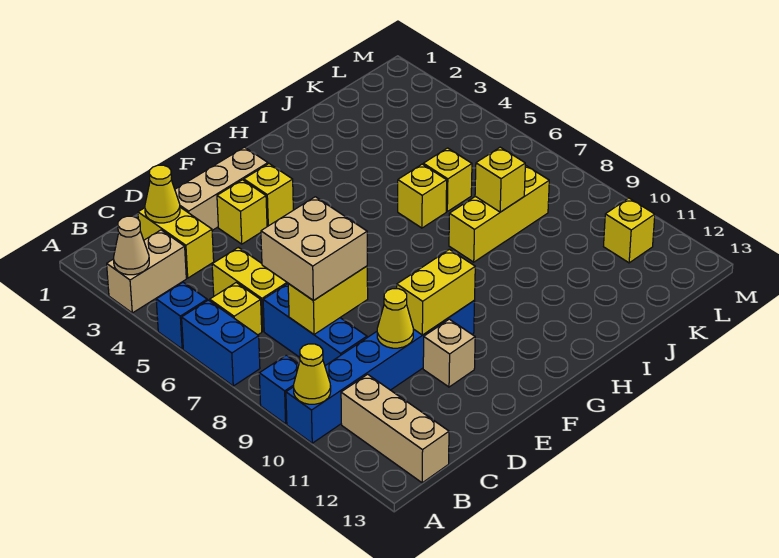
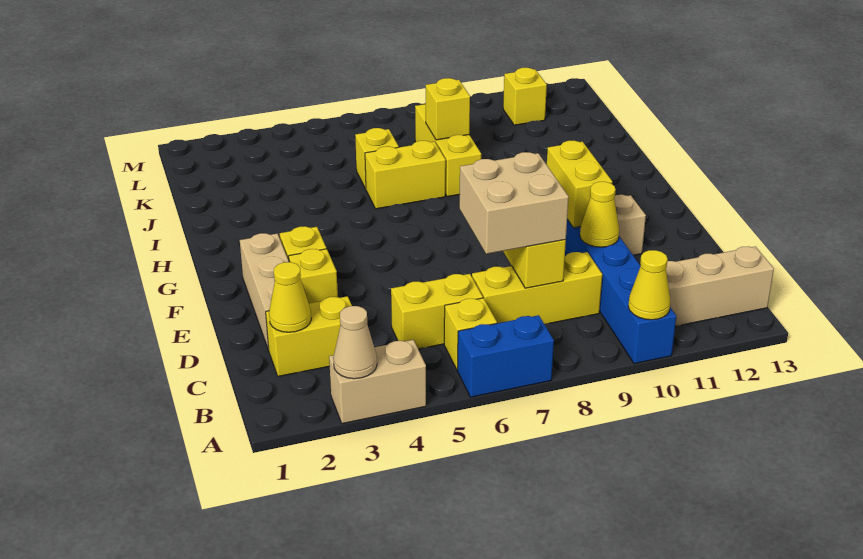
tan brick A3:B3 level 1 -> tan brick A3:A4 level 1
blue brick A5 level 1 -> none
blue brick A9 level 1 -> none
blue brick C7:C9 level 1 -> yellow brick C7:C9 level 1
yellow brick I6 level 1 -> yellow brick I6:I7 level 1

